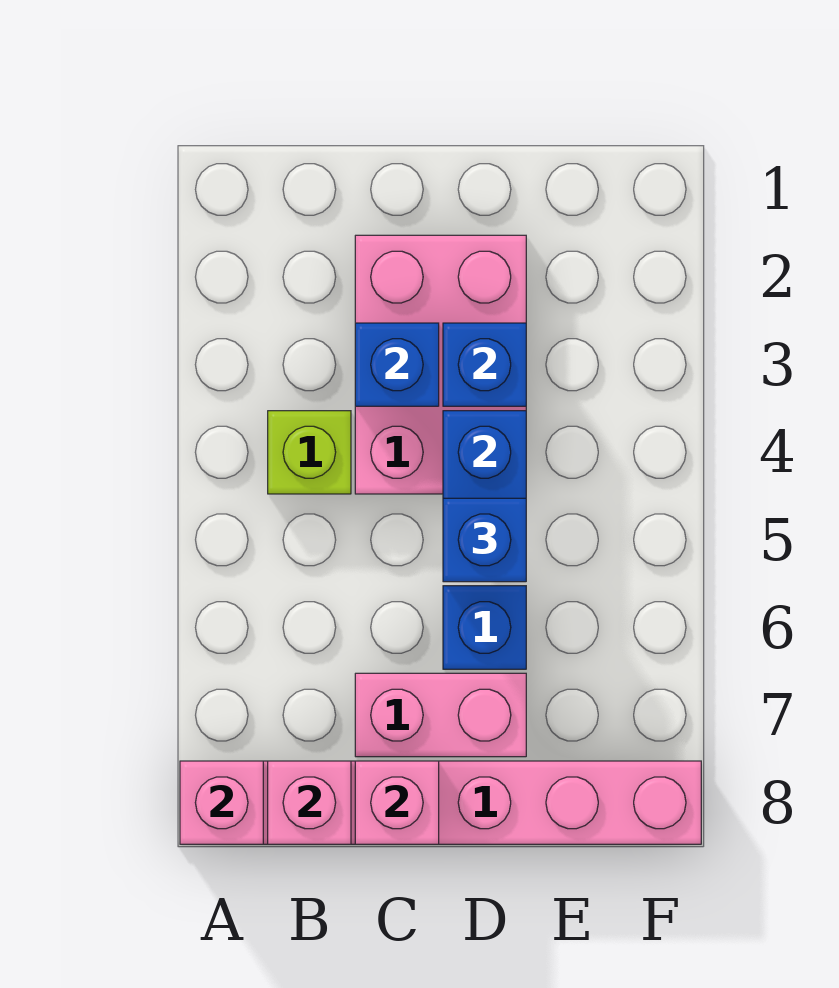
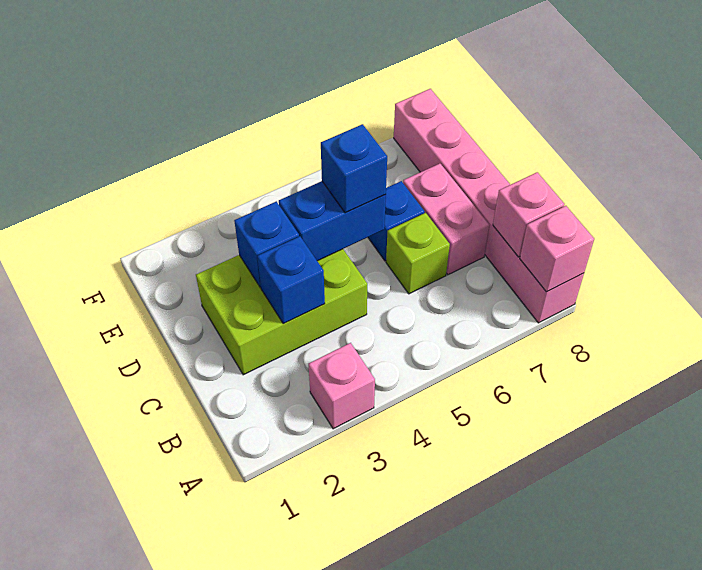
lime brick B4 level 1 -> lime brick C6 level 1
pink brick C2:D4 level 1 -> lime brick C2:D4 level 1
pink brick C8 level 2 -> pink brick A3 level 1

